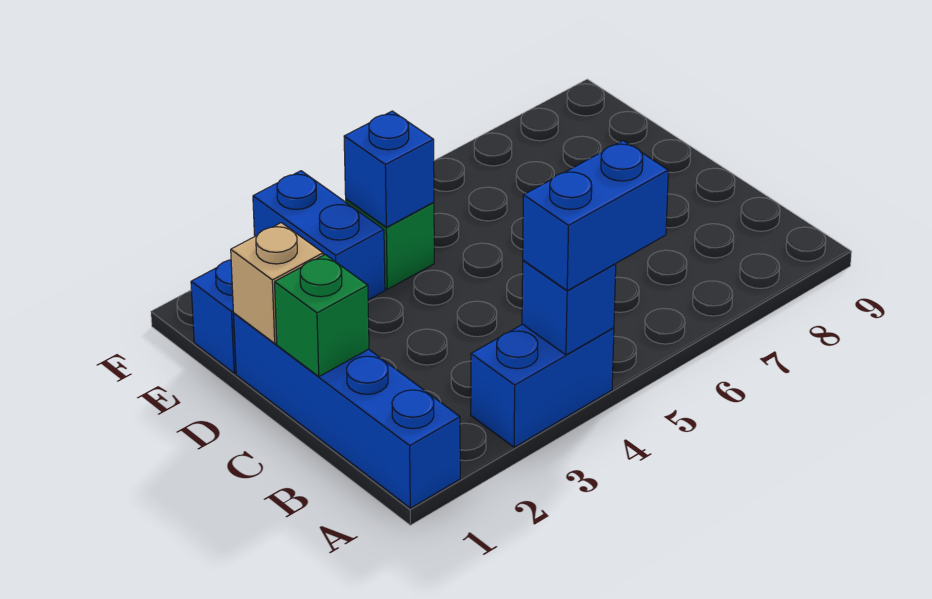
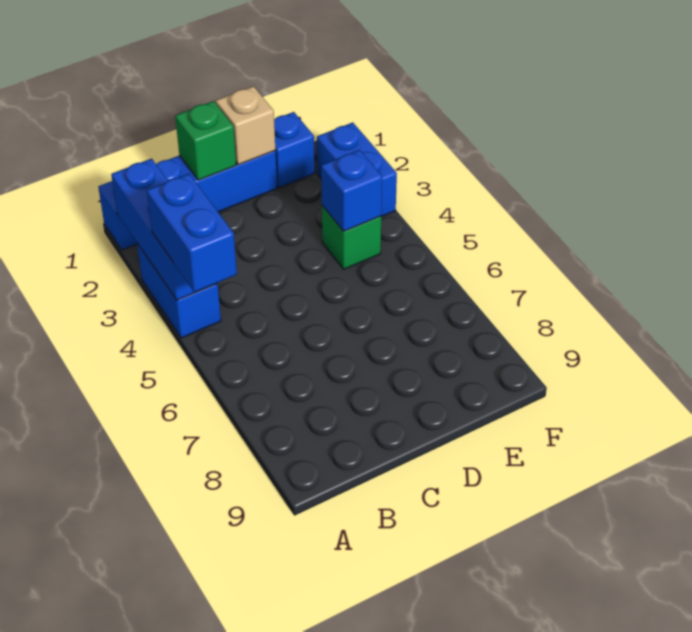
blue brick A4 level 2 -> blue brick A2:A4 level 2
blue brick E3:F3 level 1 -> blue brick F2:F3 level 1

